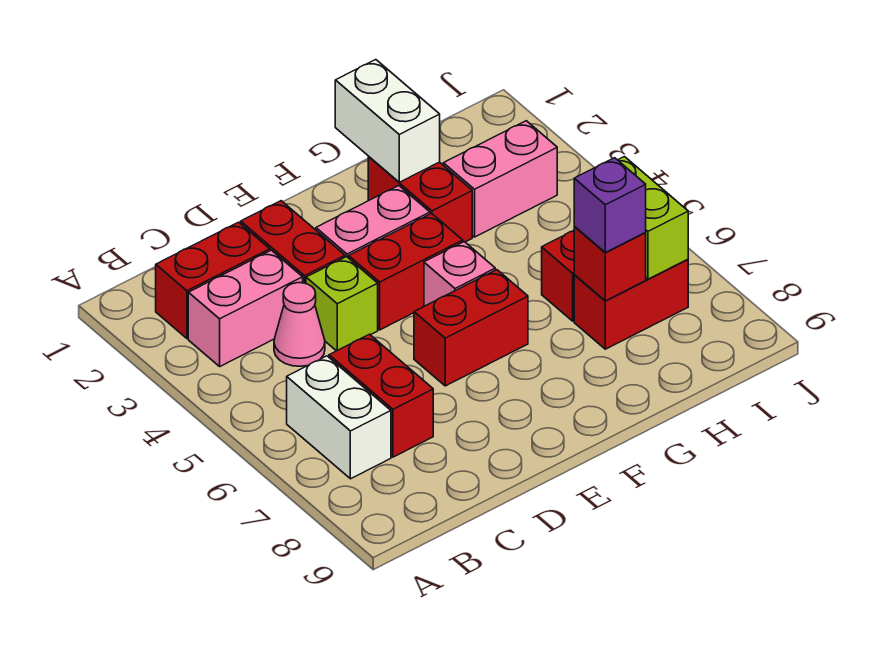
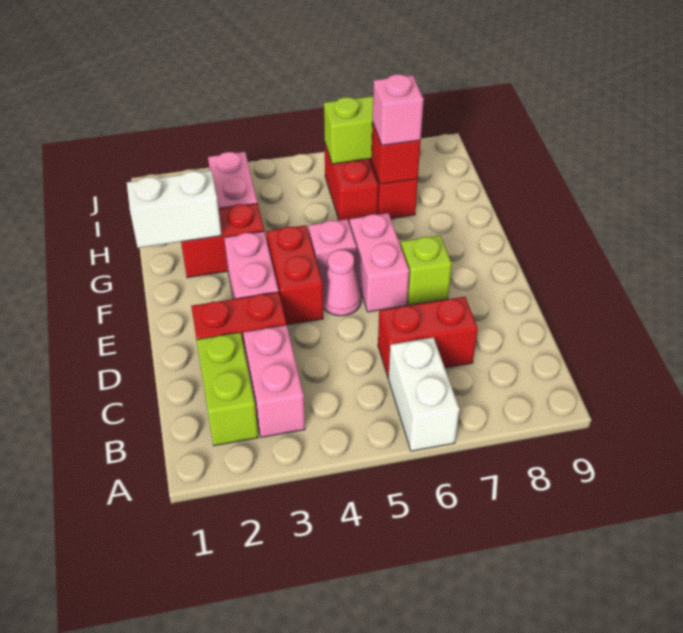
red brick B2:C2 level 1 -> lime brick B2:C2 level 1
white brick B6:B7 level 1 -> white brick A6:B6 level 1
pink cone C4 level 1 -> pink cone E5 level 1
lime brick D4 level 1 -> lime brick E7 level 1
red brick E6:F6 level 1 -> pink brick E6:F6 level 1
purple brick H7 level 3 -> pink brick H7 level 3

